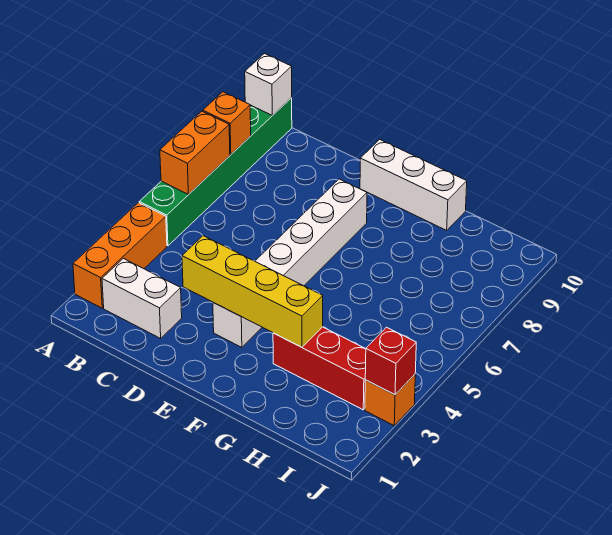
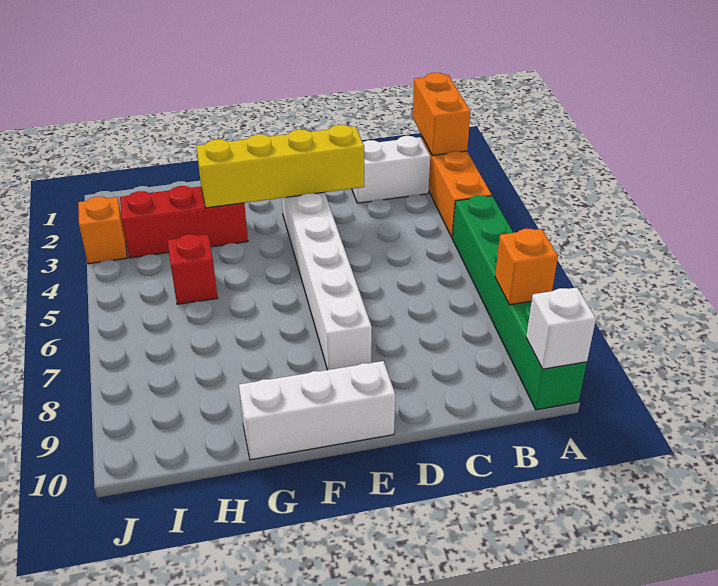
orange brick A6:A7 level 2 -> orange brick A1:A2 level 2
red brick J3 level 2 -> red brick H5 level 1

